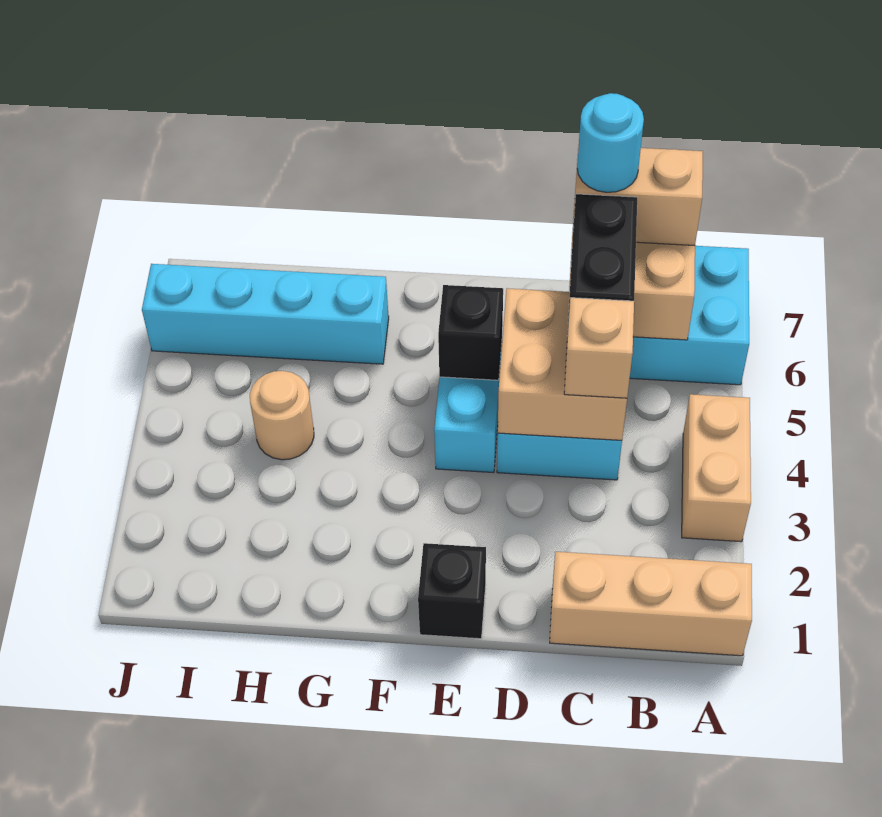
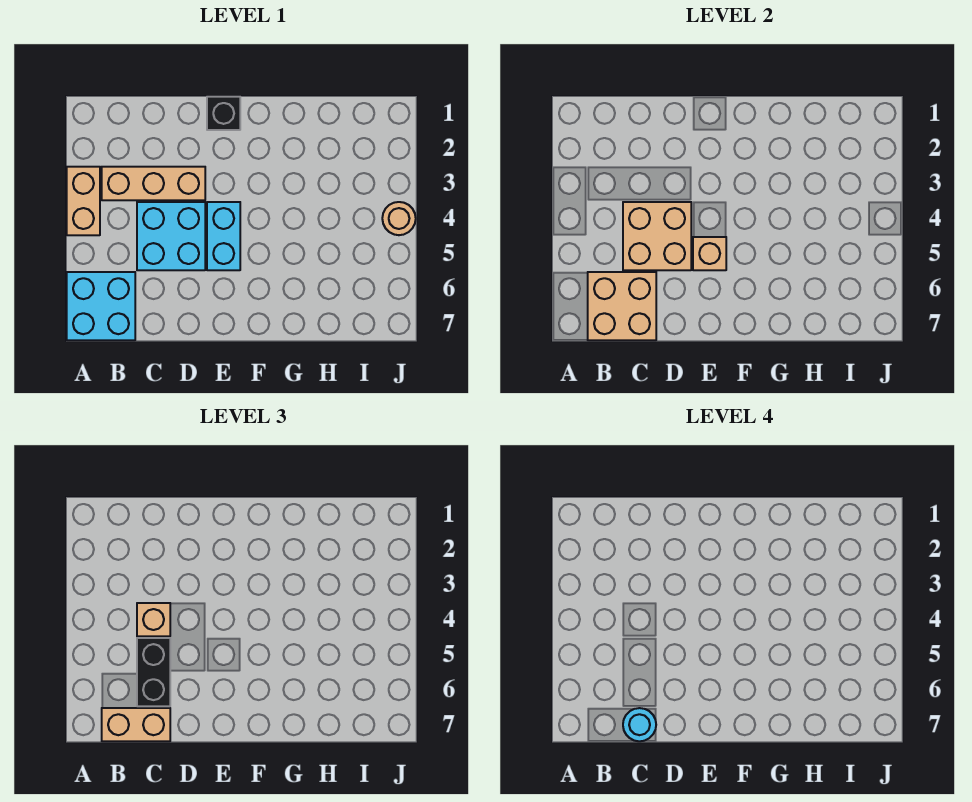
tan brick A1:C1 level 1 -> tan brick B3:D3 level 1
black brick E5 level 2 -> tan brick E5 level 2
cyan brick G6:J6 level 1 -> none
tan round brick H4 level 1 -> tan round brick J4 level 1

